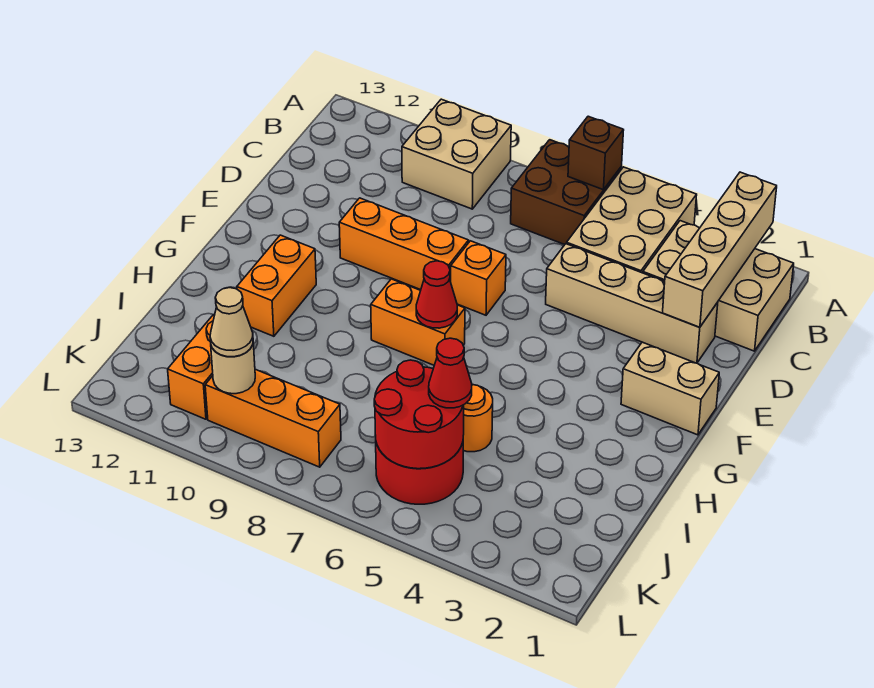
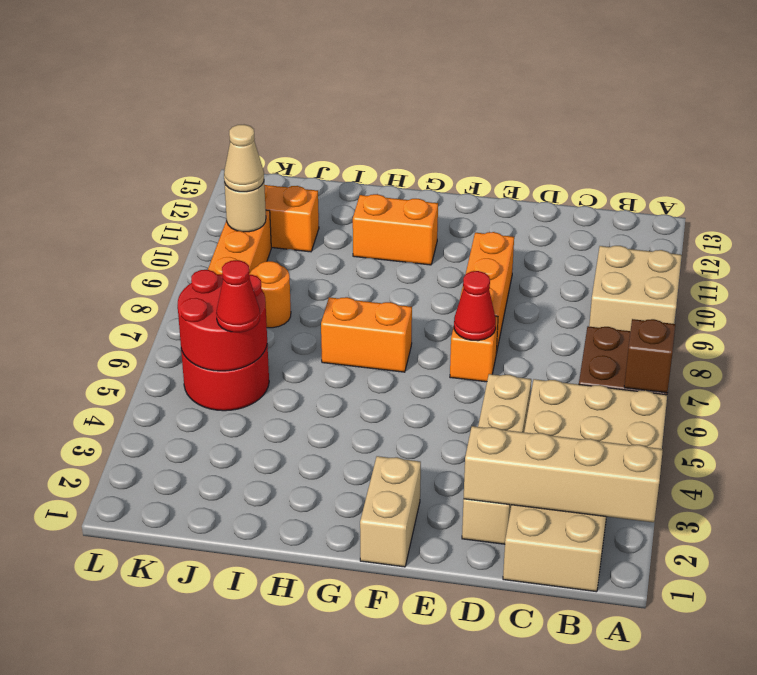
orange brick G7:G8 level 1 -> orange brick G7:H7 level 1
red cone G7 level 2 -> red cone E7 level 2
orange round brick I5 level 1 -> orange round brick J8 level 1

